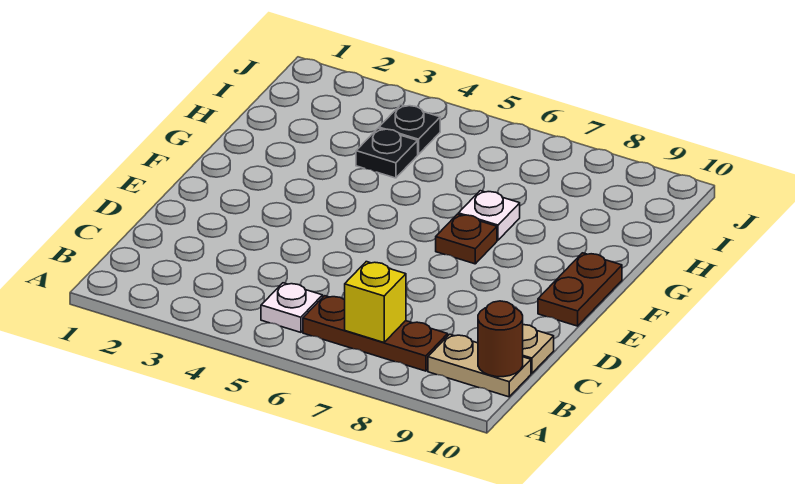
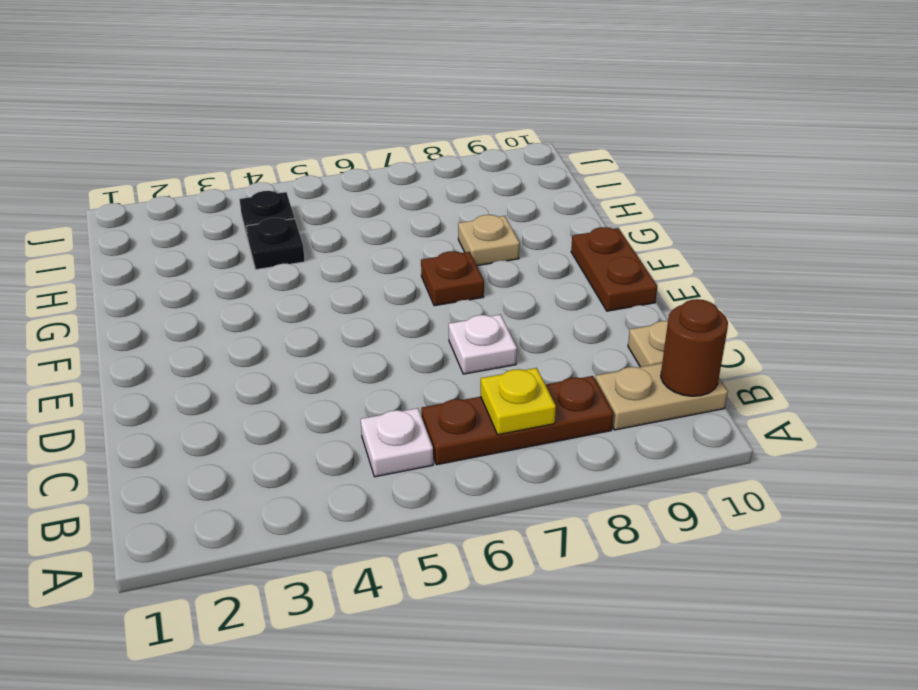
yellow brick B7 level 2 -> yellow plate B7 level 2
white plate G7 level 1 -> white plate D7 level 1
none -> tan plate G8 level 1

